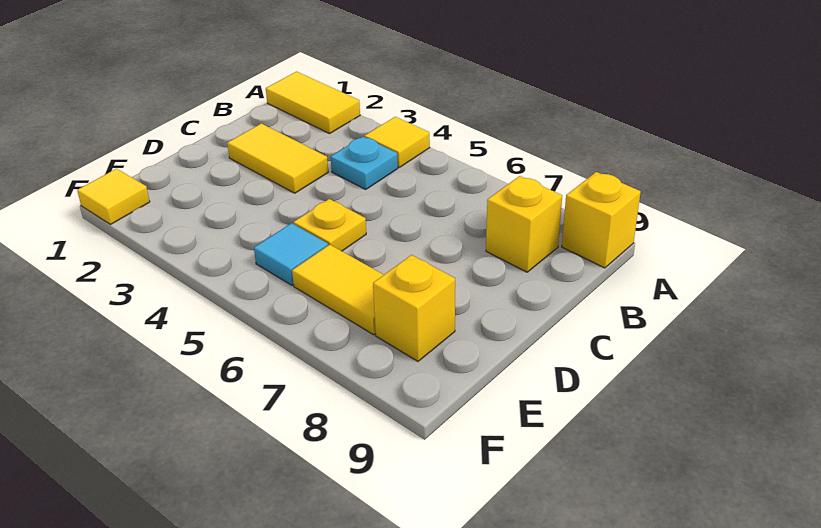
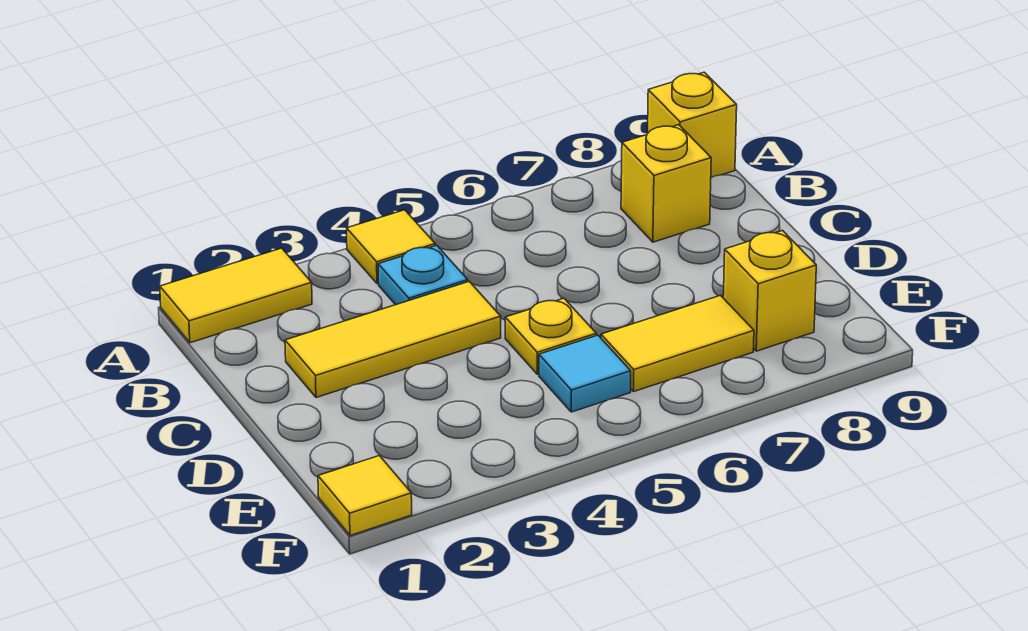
yellow tile C2:C3 level 1 -> yellow tile C2:C4 level 1

